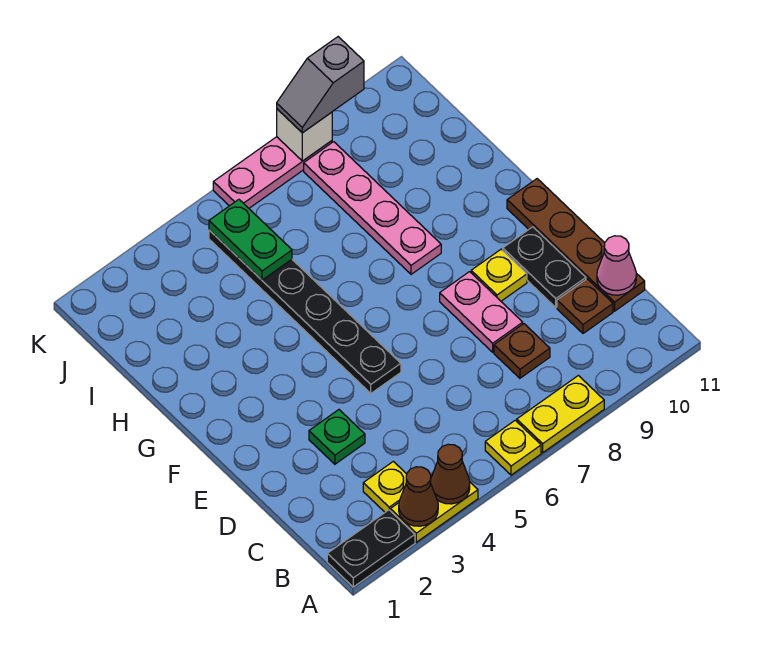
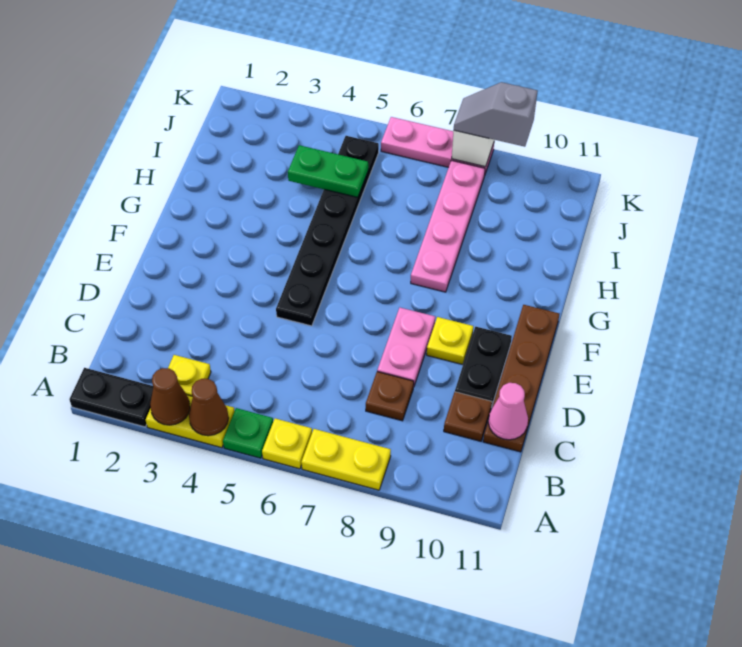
green plate D3 level 1 -> green plate A5 level 1
green plate I5:J5 level 2 -> green plate I4:I5 level 2

